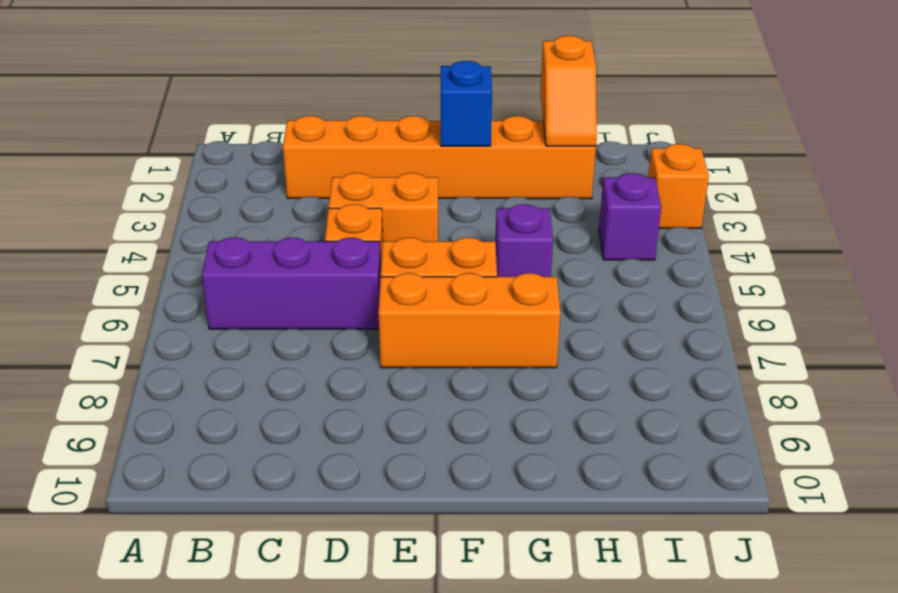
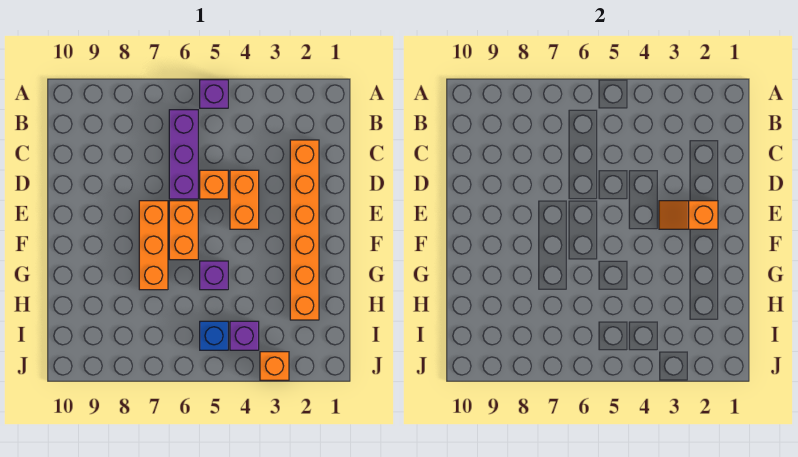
none -> purple brick A5 level 1
blue brick F2 level 2 -> blue brick I5 level 1
orange slope H1:H2 level 2 top 1 -> orange slope E2:E3 level 2 top 2

